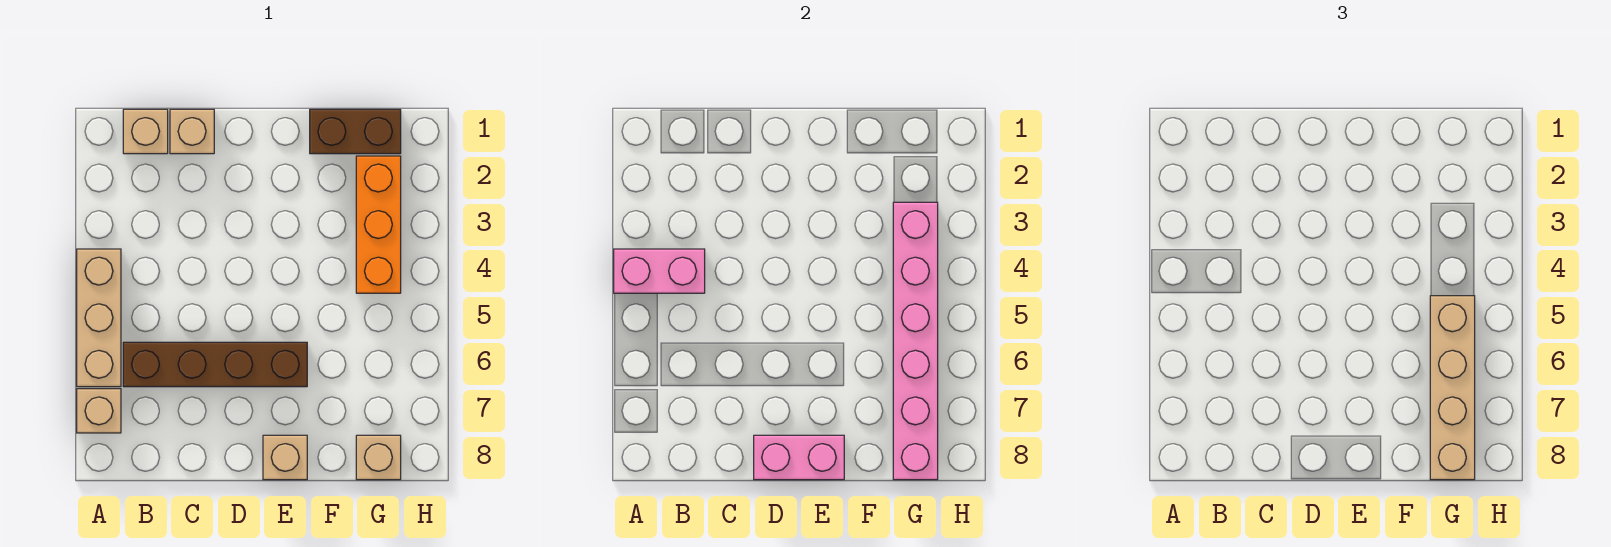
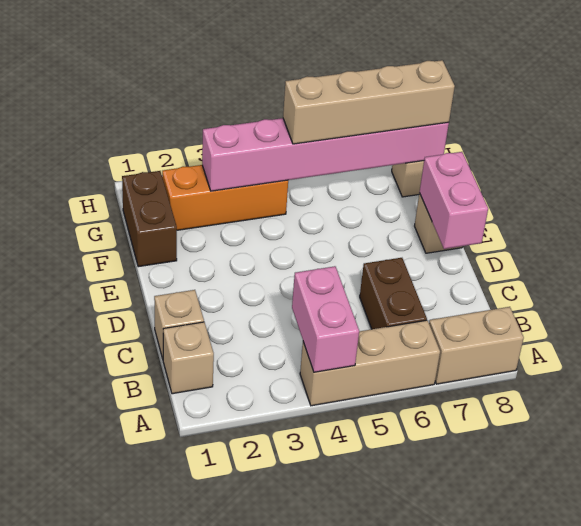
tan brick A7 level 1 -> tan brick A7:A8 level 1
brown brick B6:E6 level 1 -> brown brick B6:C6 level 1

